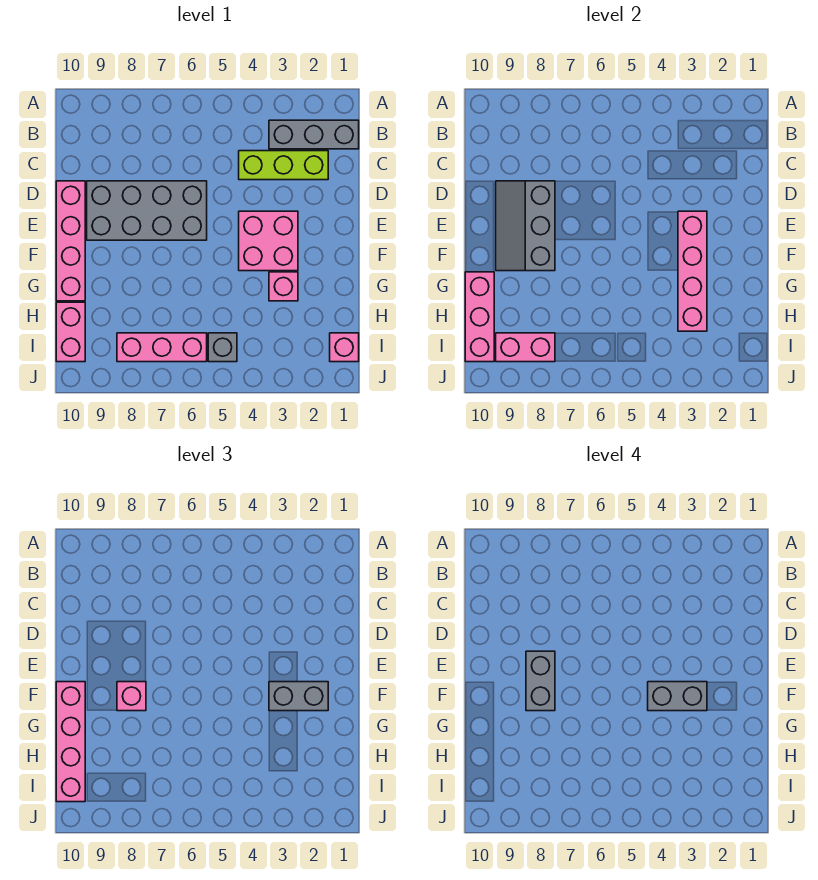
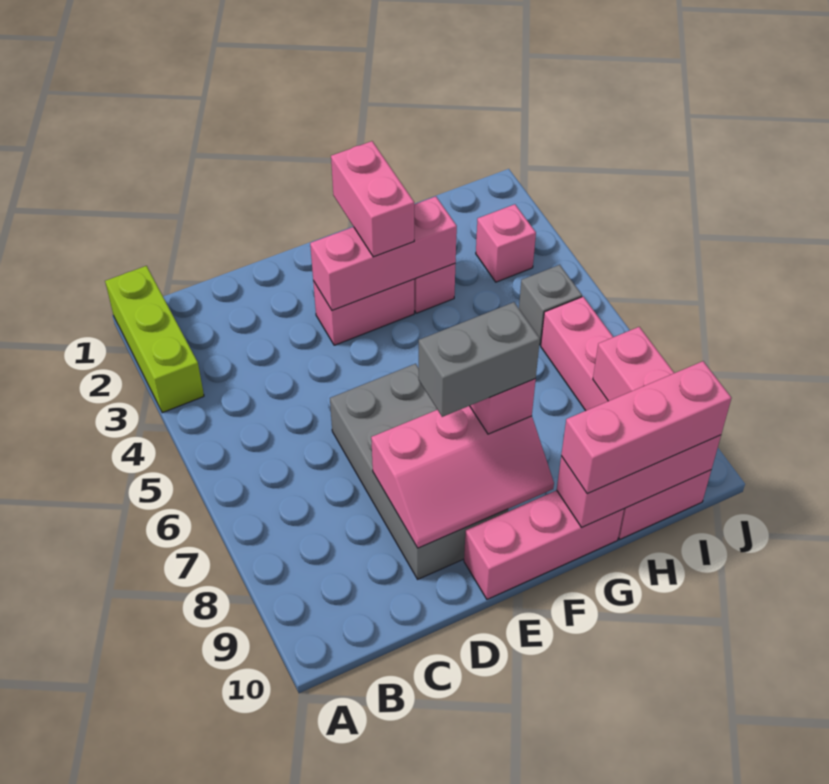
grey brick B1:B3 level 1 -> none
lime brick C2:C4 level 1 -> lime brick A1:A3 level 1
grey slope D8:F9 level 2 top 8 -> pink slope D8:F9 level 2 top 8
pink brick D10:G10 level 1 -> pink brick E10:G10 level 1
pink brick E3:F4 level 1 -> pink brick E3:F3 level 1
pink brick E3:H3 level 2 -> pink brick E3:G3 level 2
grey brick F2:F3 level 3 -> pink brick F2:F3 level 3
grey brick F3:F4 level 4 -> none
pink brick F10:I10 level 3 -> pink brick G10:I10 level 3
pink brick I1 level 1 -> pink brick I3 level 1

